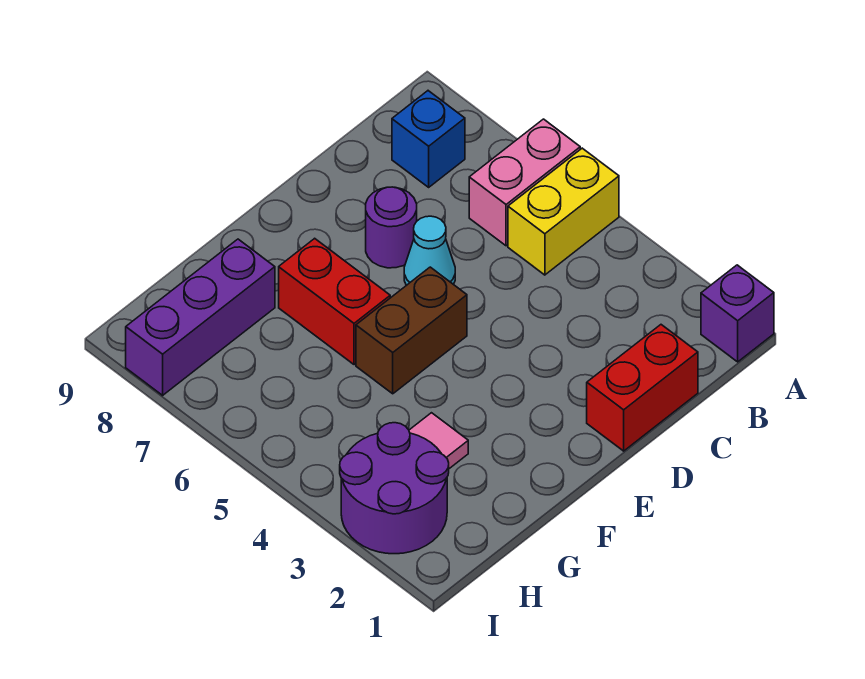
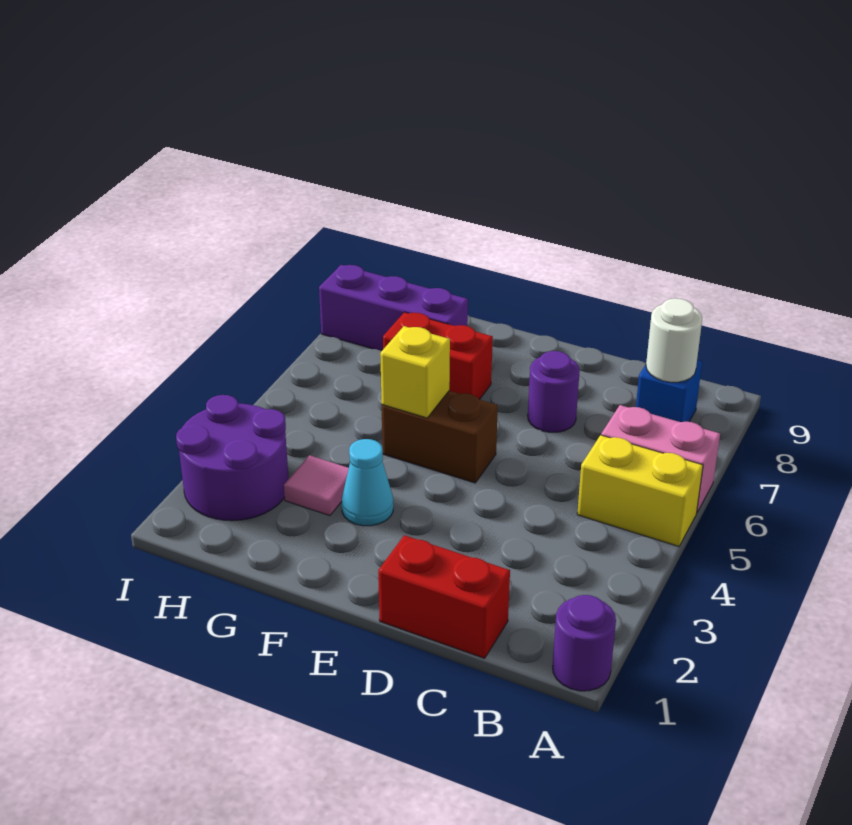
purple brick A1 level 1 -> purple round brick A1 level 1
none -> white round brick B8 level 2
cyan cone D6 level 1 -> cyan cone F3 level 1
none -> yellow brick F5 level 2
red brick F6:F7 level 1 -> red brick F7:G7 level 1

